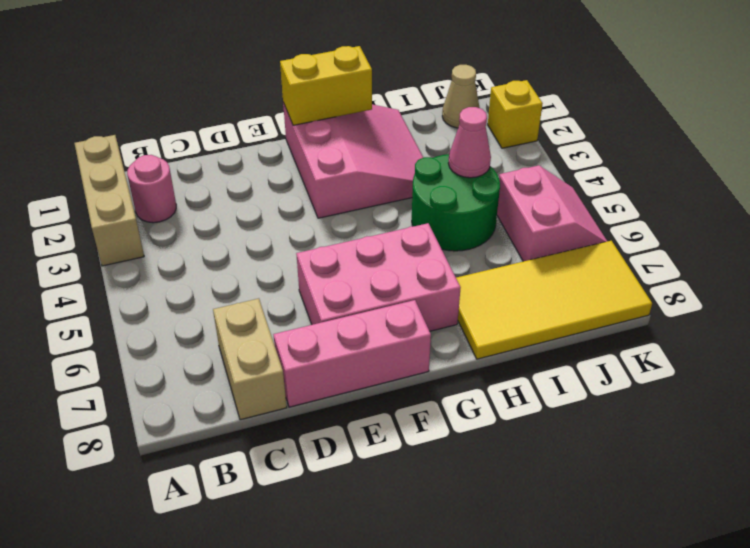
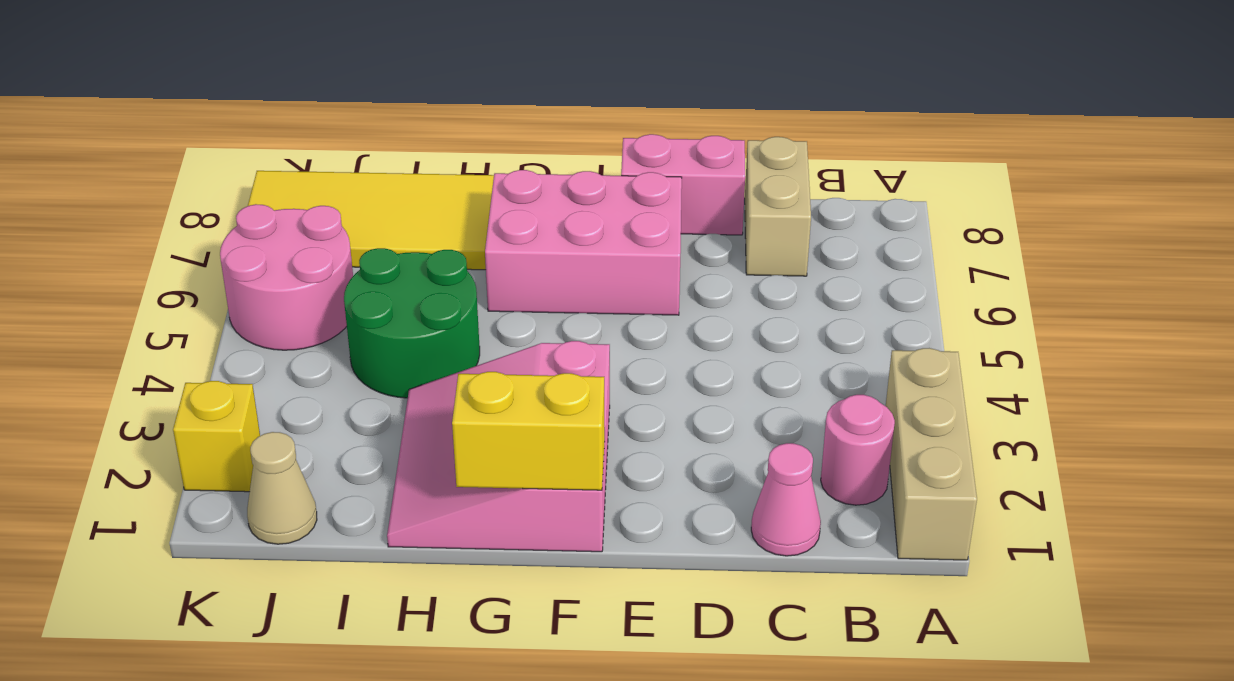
pink brick D8:F8 level 1 -> pink brick D8:E8 level 1
pink cone I4 level 2 -> pink cone C1 level 1
pink slope J5:K6 level 1 top J -> pink round brick J5:K6 level 1

